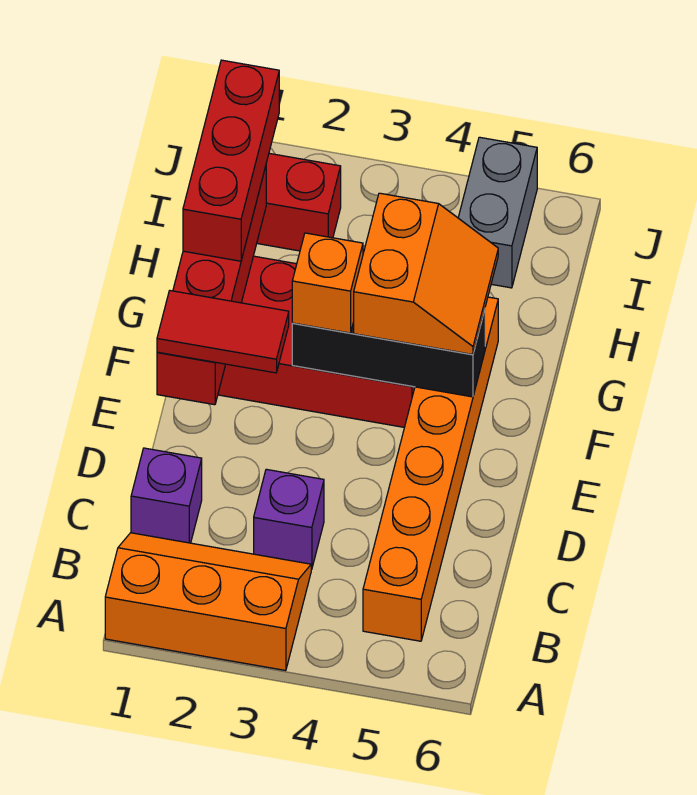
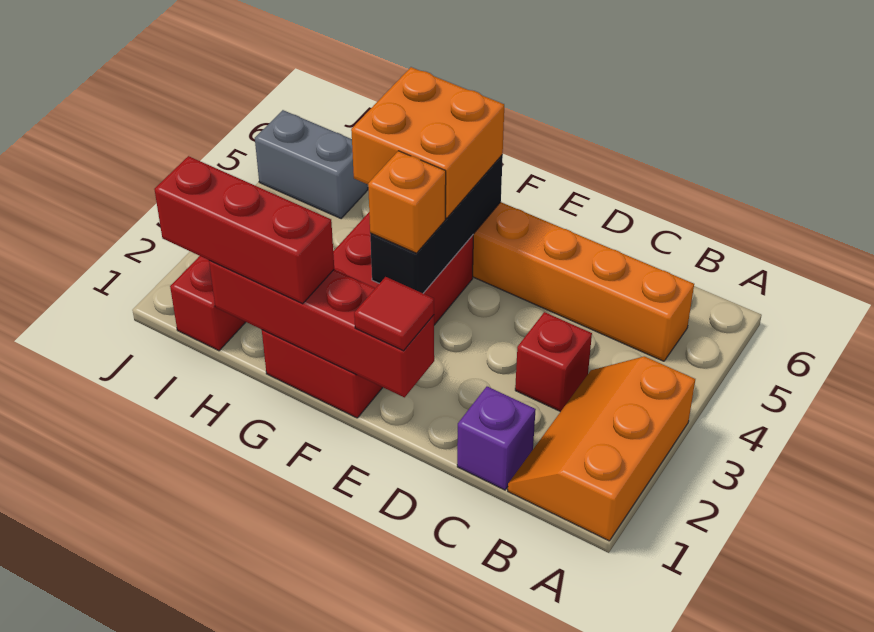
purple brick C3 level 1 -> red brick C3 level 1
red tile E1:E2 level 3 -> red tile E1 level 3
orange slope F4:G5 level 3 top 4 -> orange brick F4:G5 level 3

